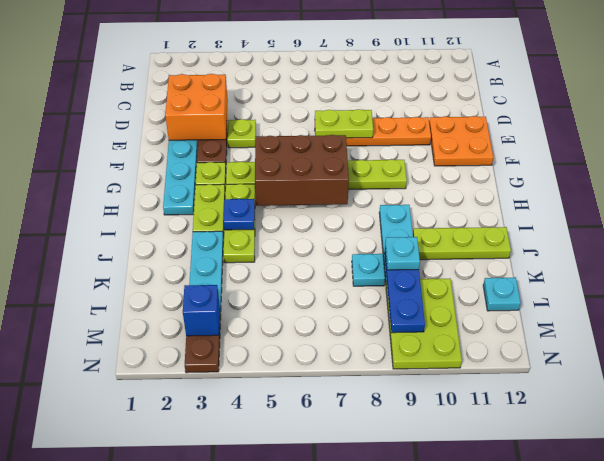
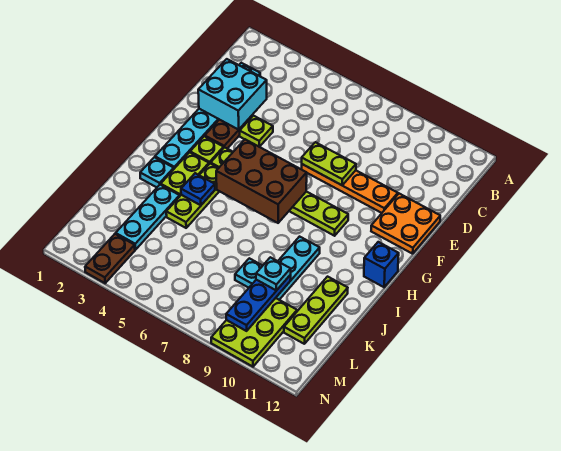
orange brick D2:E3 level 2 -> cyan brick D2:E3 level 2
lime plate J10:J12 level 1 -> lime plate J11:L11 level 1
cyan plate L12 level 1 -> cyan plate I2 level 1
blue brick M3 level 2 -> blue brick H12 level 1

